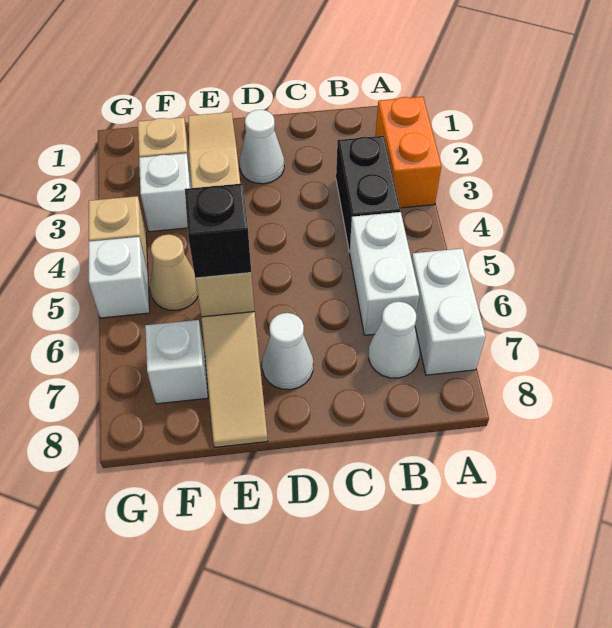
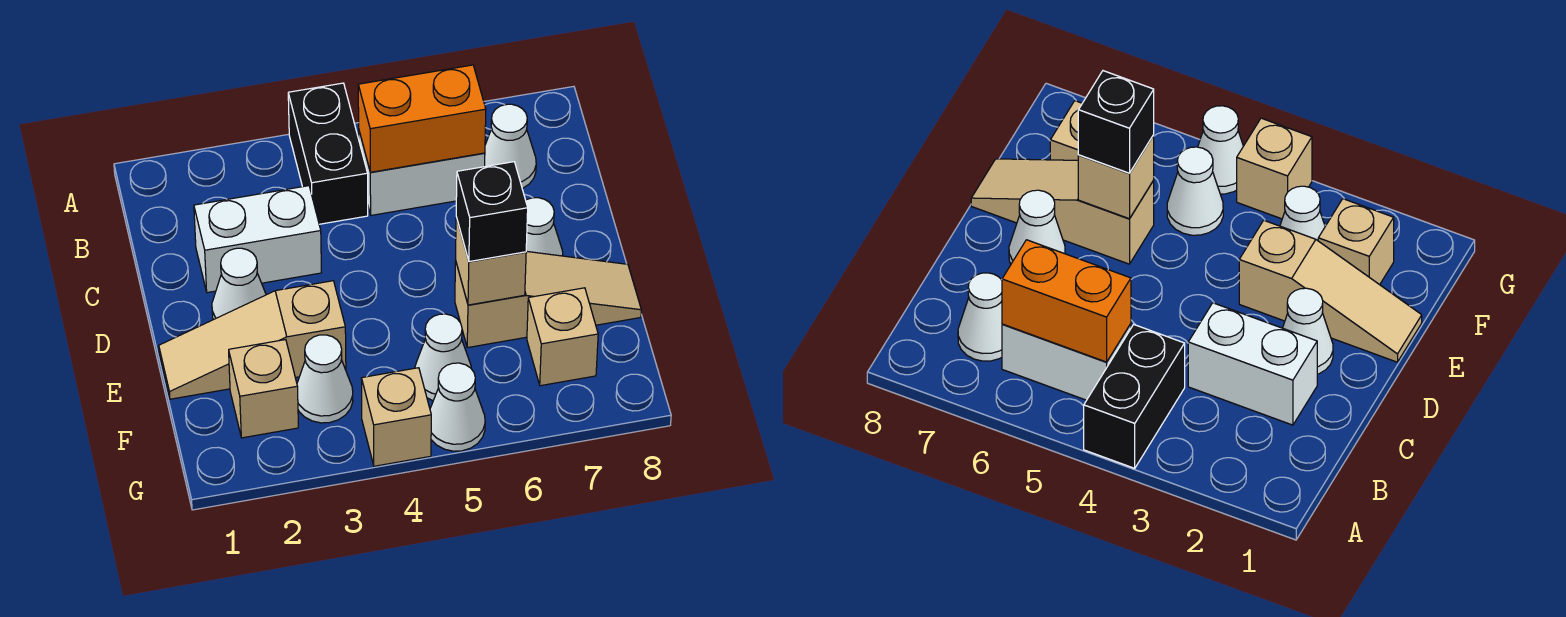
orange brick A2:A3 level 1 -> orange brick B5:B6 level 2
white brick A6:A7 level 1 -> white brick C2:C3 level 1
black brick B3:B4 level 1 -> black brick A4:B4 level 1
white brick F3 level 1 -> white cone F3 level 1
tan cone F5 level 1 -> white cone F5 level 1
white brick F7 level 1 -> tan brick F7 level 1
white brick G5 level 1 -> white cone G5 level 1

